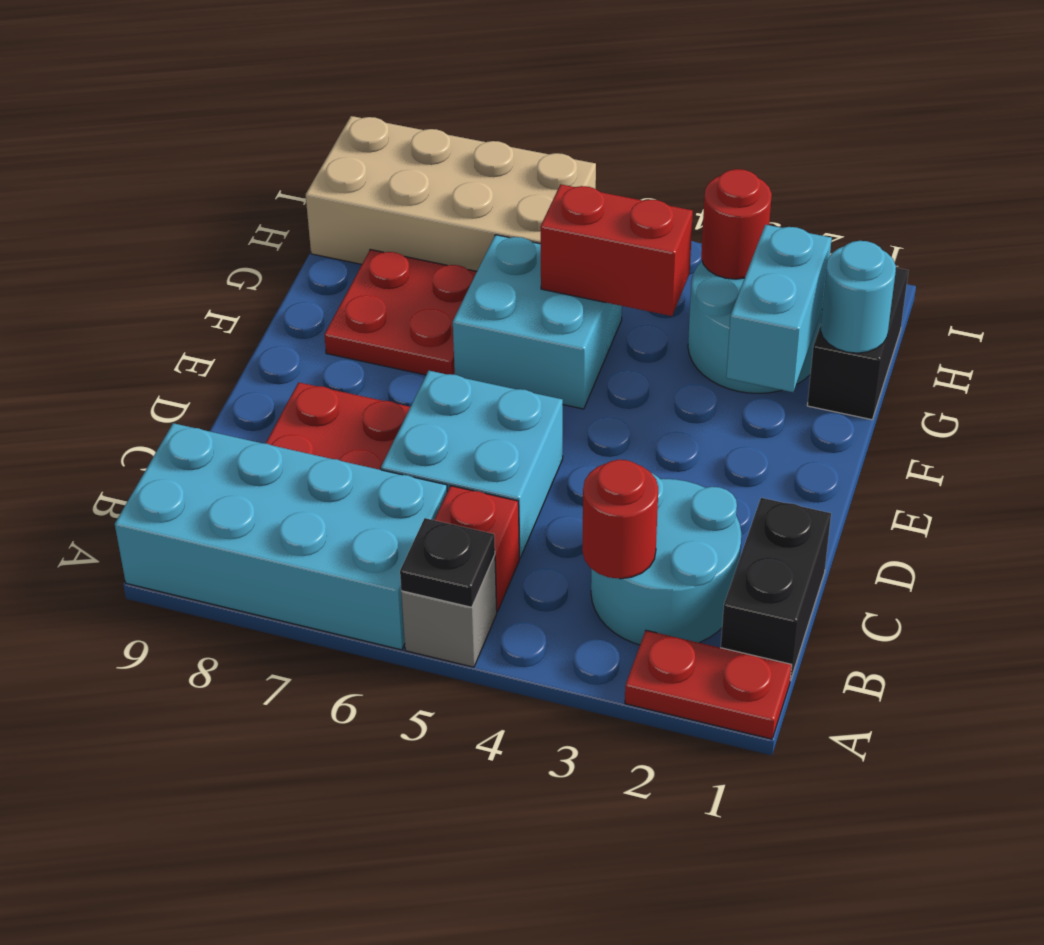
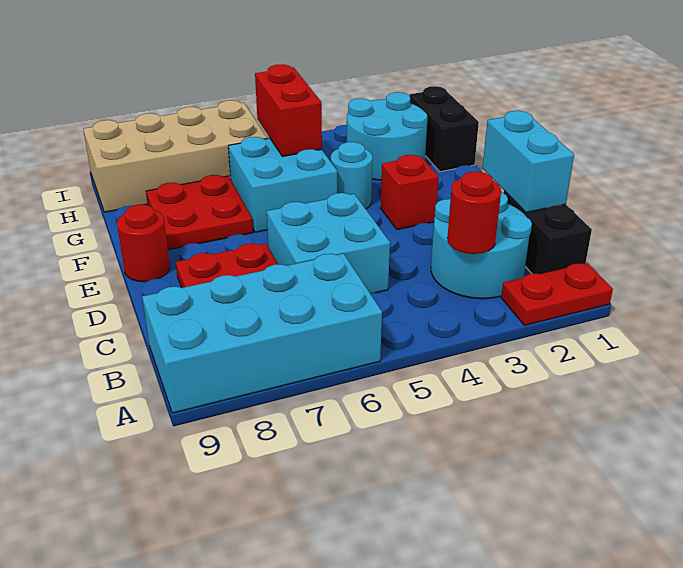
grey brick A5 level 1 -> none
black plate A5 level 2 -> none
red brick B5 level 1 -> red brick E3 level 1
cyan brick F2:G2 level 2 -> cyan brick C1:D1 level 2
cyan round brick G1 level 2 -> cyan round brick F4 level 1
red brick G4:G5 level 2 -> red brick G5:H5 level 2
red round brick H3 level 2 -> red round brick E9 level 1

